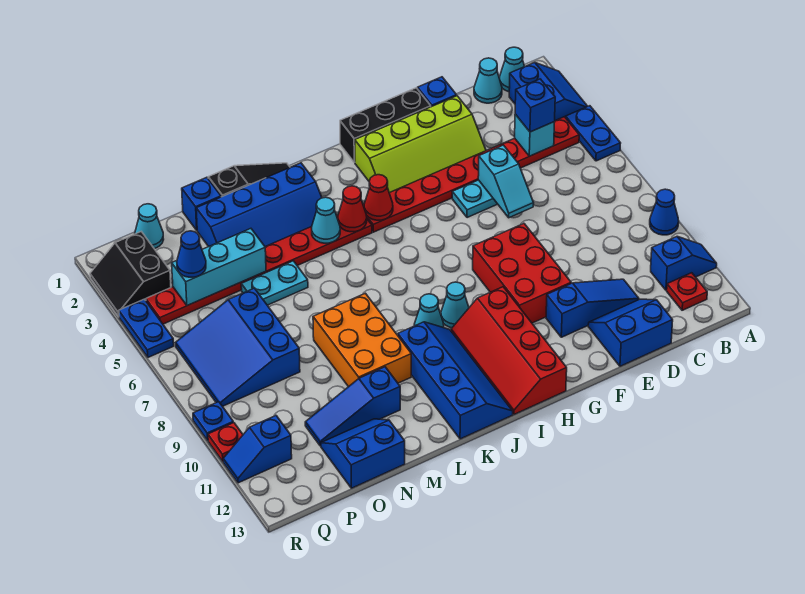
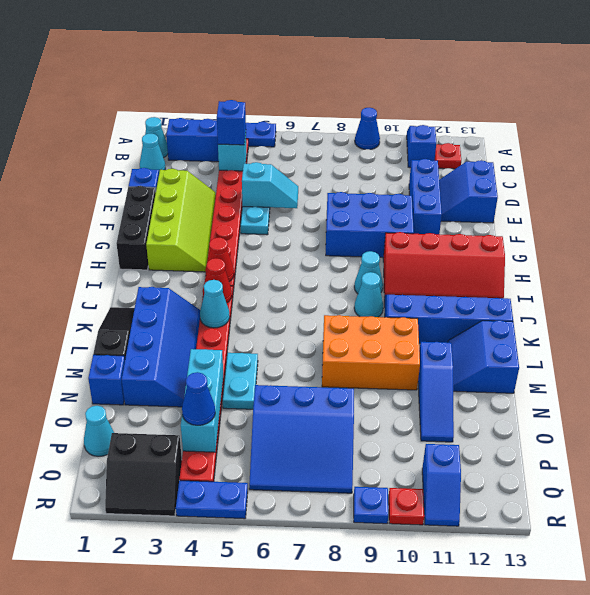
blue slope D11:F11 level 1 top F -> blue brick D11:F11 level 1
red brick F8:G10 level 1 -> blue brick F8:G10 level 1
blue slope N12:O13 level 1 top 13 -> blue slope L12:M13 level 1 top 13

